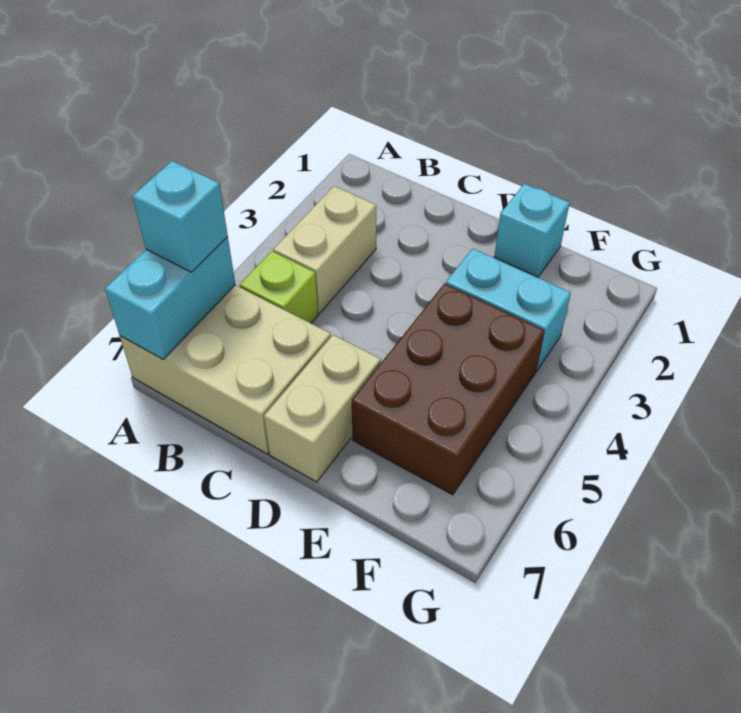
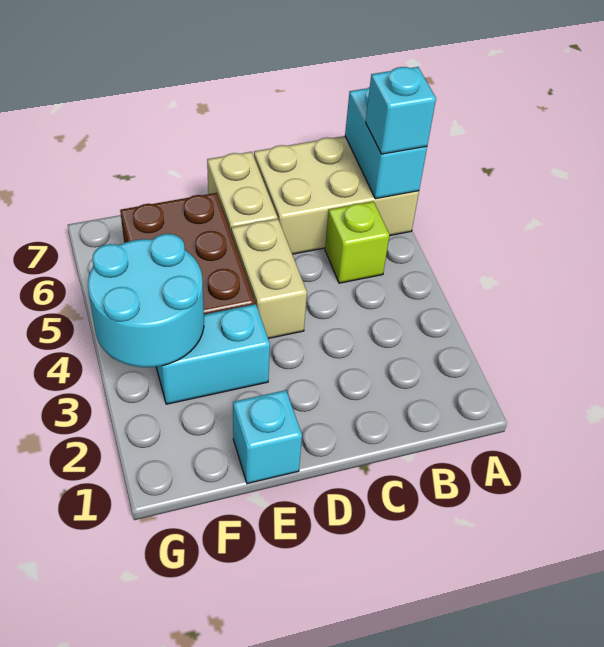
tan brick B3:B4 level 1 -> tan brick D4:D5 level 1
none -> cyan round brick F3:G4 level 2

